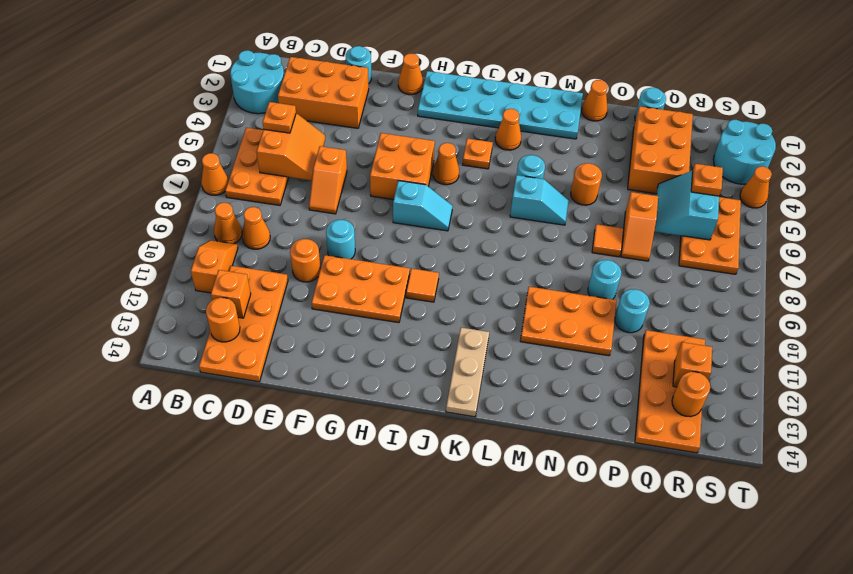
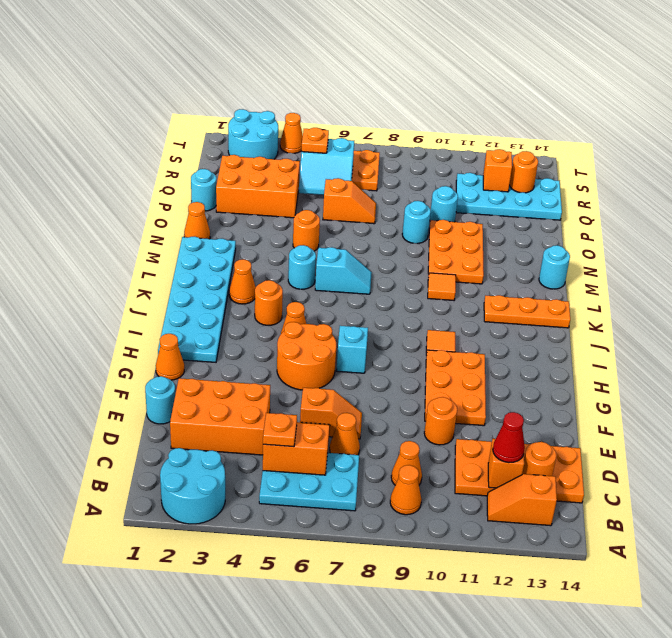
orange cone A7 level 1 -> orange cone D7 level 1
orange plate B5:C7 level 1 -> cyan plate B5:C7 level 1
orange slope B10:B11 level 1 top 11 -> orange slope B12:B13 level 1 top 13
orange brick C2:E3 level 1 -> orange brick D2:E4 level 1
none -> red cone C12 level 3
cyan round brick F9 level 1 -> cyan round brick M14 level 1
orange brick G5:H6 level 1 -> orange round brick G5:H6 level 1
orange plate J4 level 1 -> orange round brick J4 level 1
tan plate K12:K14 level 1 -> orange plate K12:K14 level 1
cyan slope L6:M6 level 1 top L -> cyan slope L6:L7 level 1 top 6
orange tile O7 level 1 -> orange tile L10 level 1
orange plate Q11:R14 level 1 -> cyan plate Q11:R14 level 1

